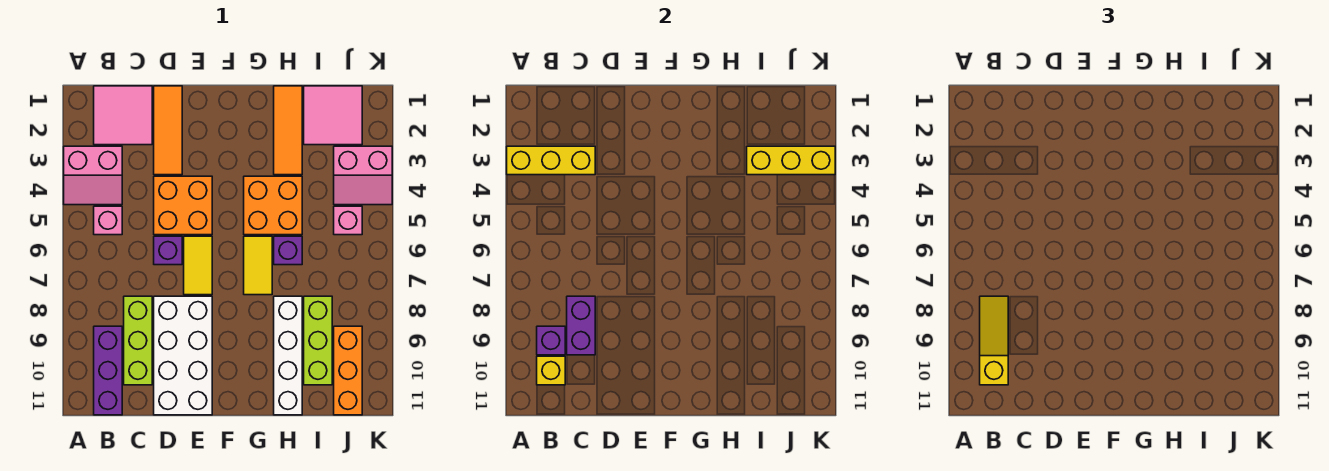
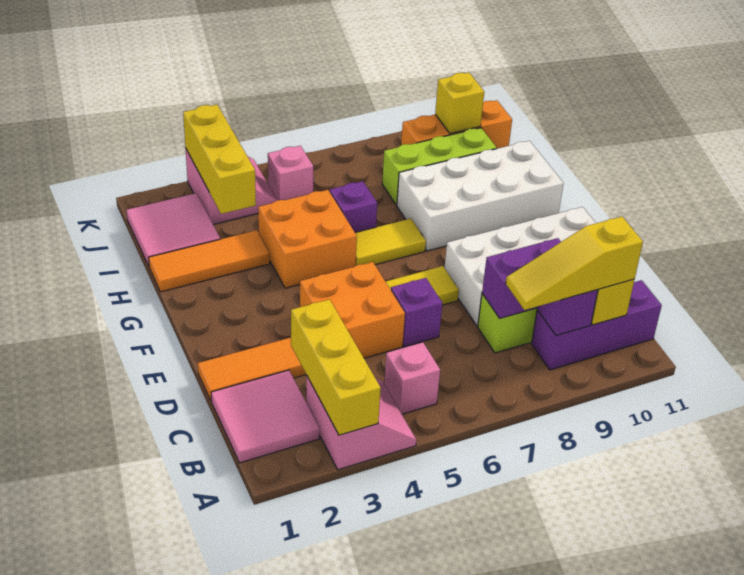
white brick H8:H11 level 1 -> white brick G8:H11 level 1
none -> yellow brick J10 level 2

